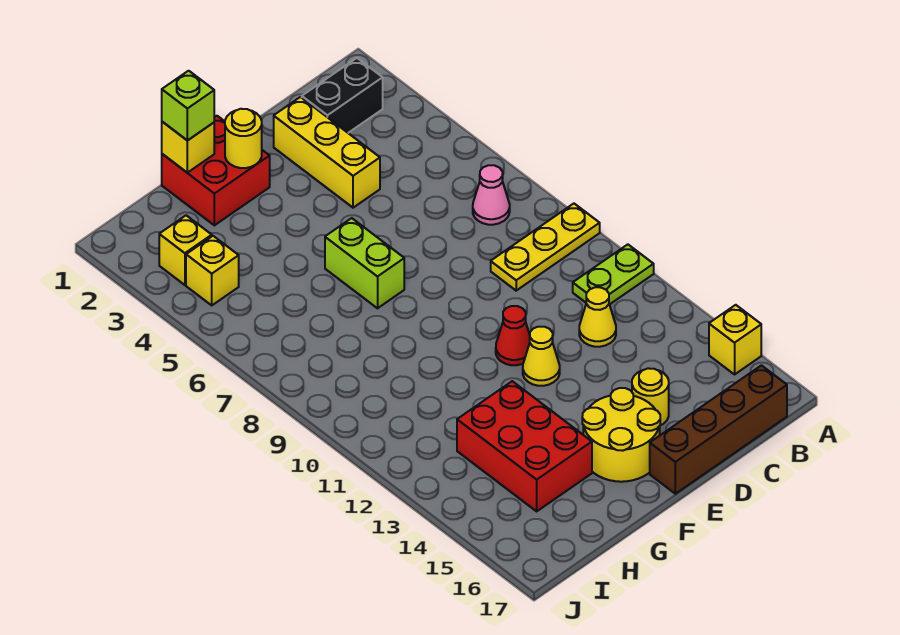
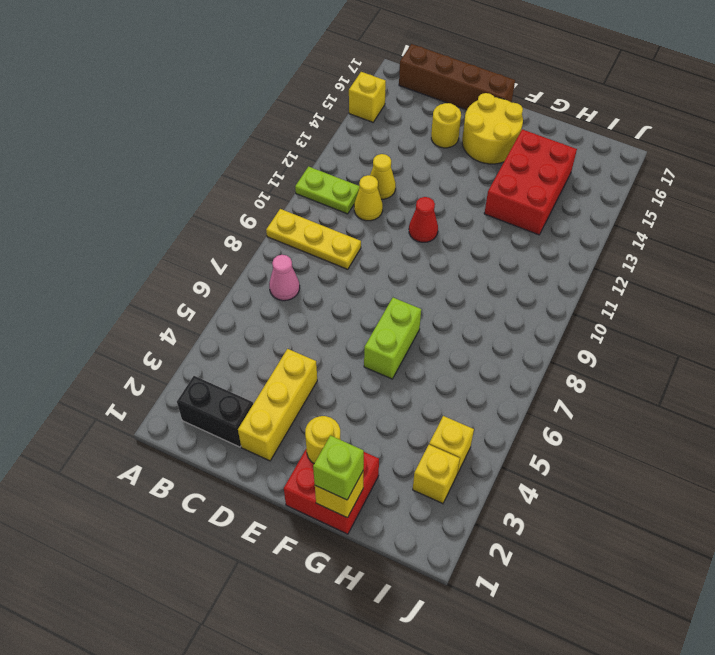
yellow cone E12 level 1 -> yellow cone C11 level 1

